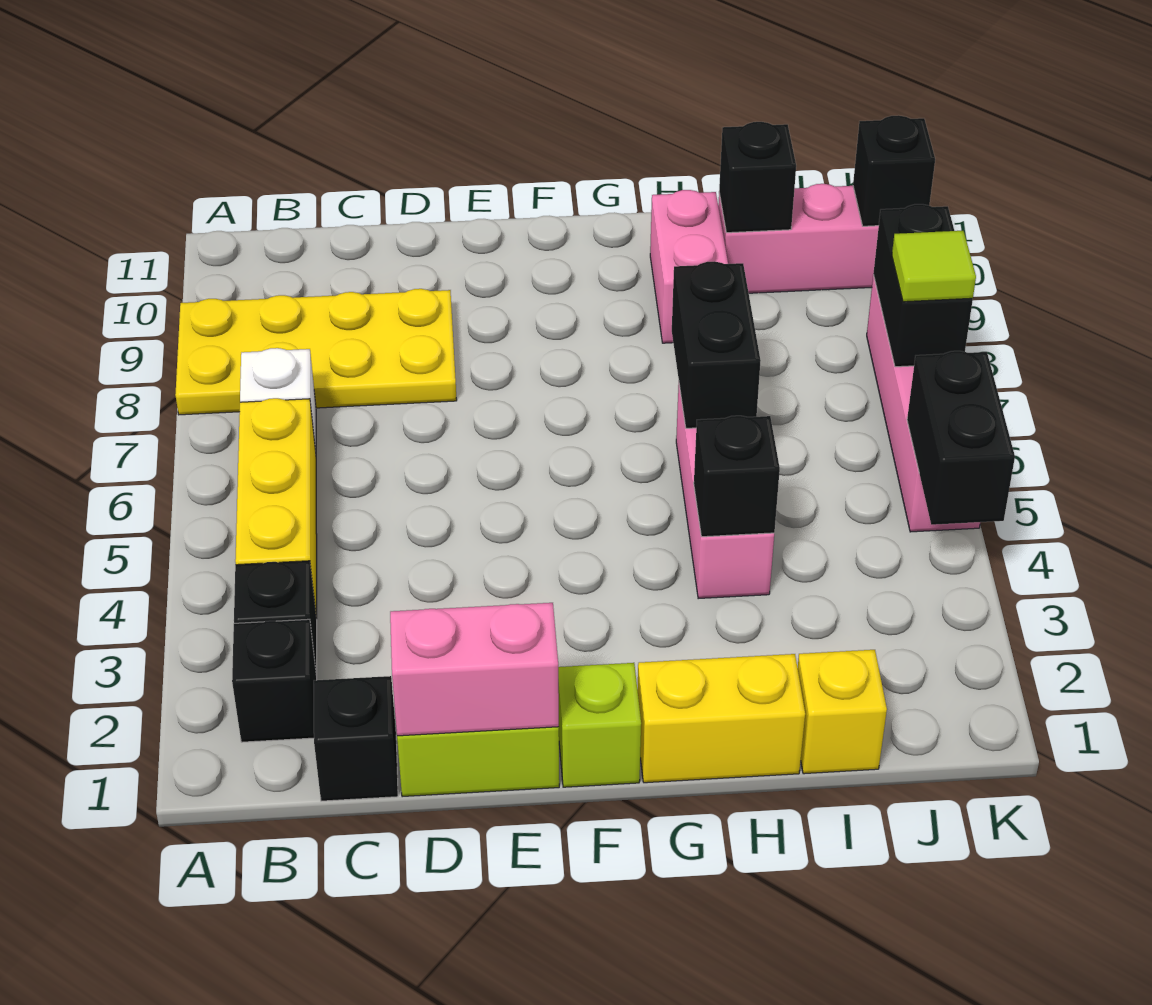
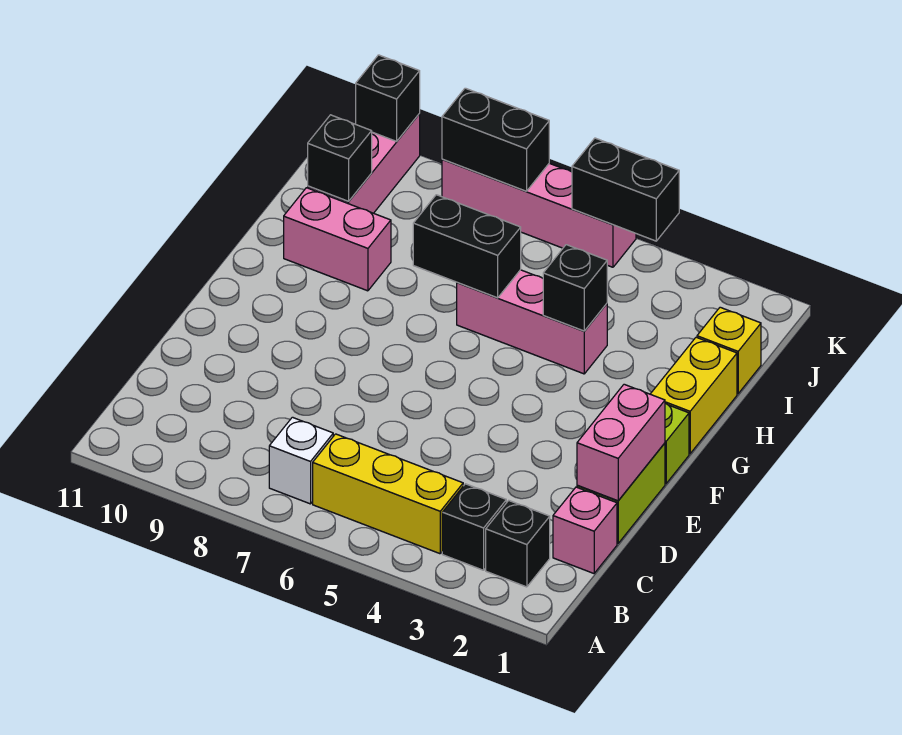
yellow plate A8:D9 level 1 -> none
black brick C1 level 1 -> pink brick C1 level 1
lime tile K7 level 3 -> none

